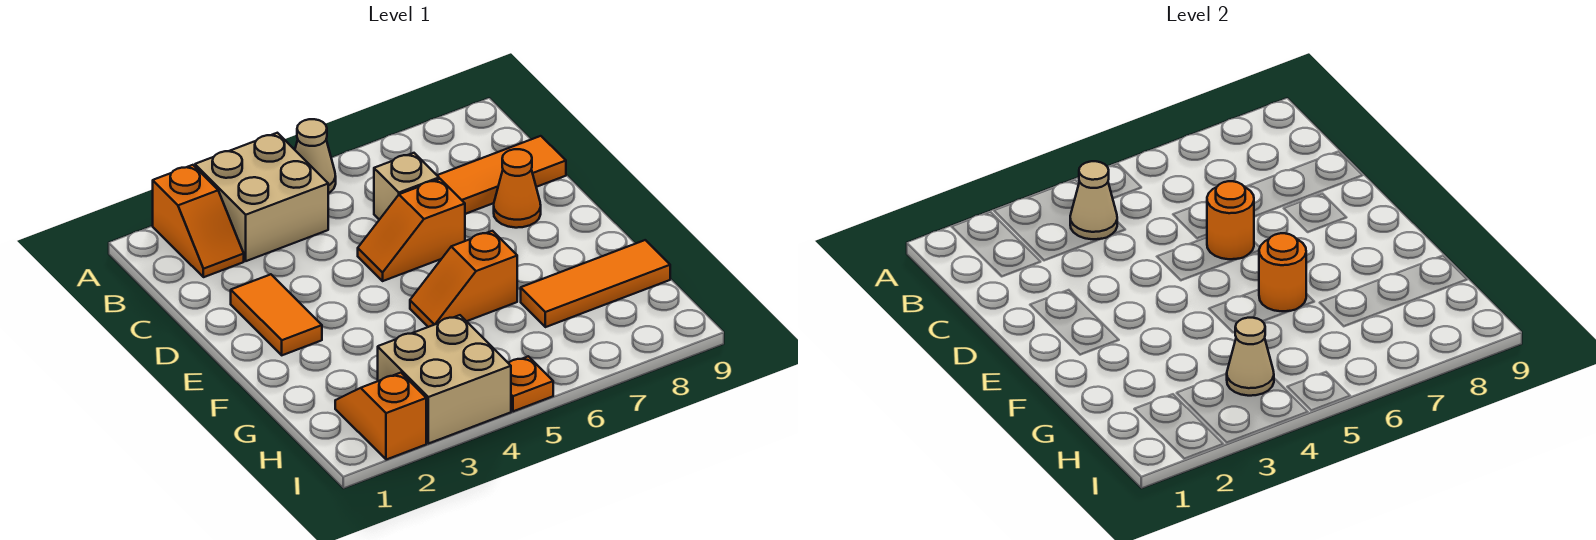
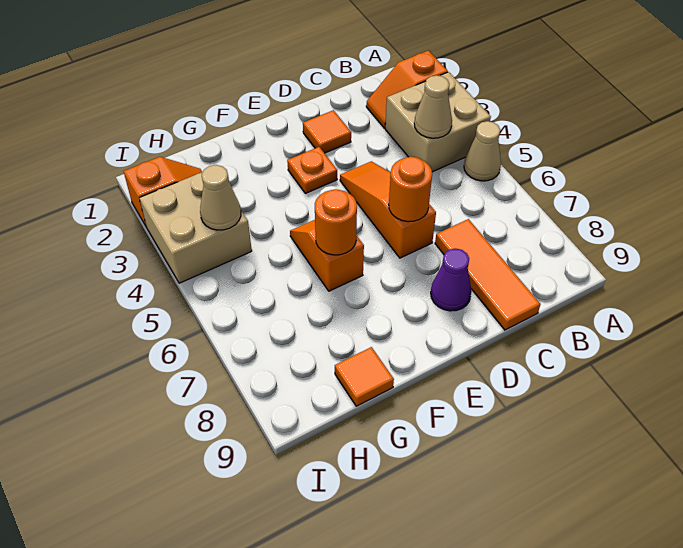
tan brick C6 level 1 -> none
orange tile D2:E2 level 1 -> orange tile D2 level 1
orange slope D5:D6 level 1 top 6 -> orange slope D4:D6 level 1 top 6
orange cone D8 level 1 -> purple cone D8 level 1
orange tile G7:G9 level 1 -> orange tile G9 level 1
orange plate I5 level 1 -> orange plate E3 level 1

